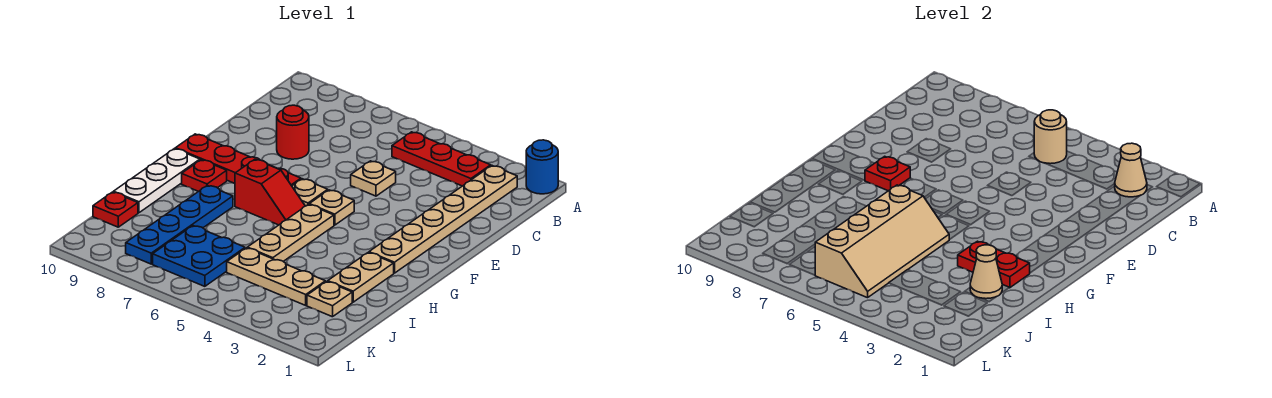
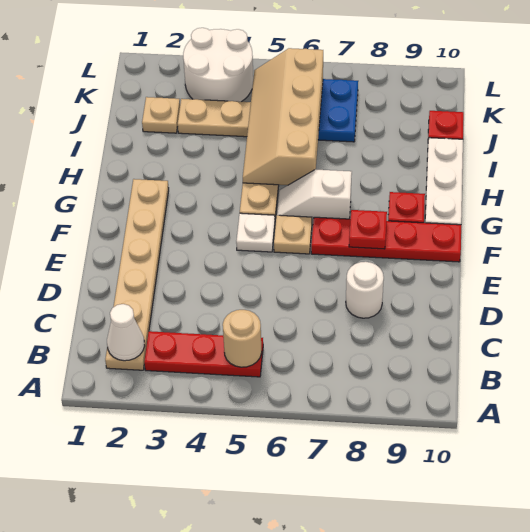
blue round brick A1 level 1 -> none
tan cone B2 level 2 -> white cone B2 level 2
tan plate D5 level 1 -> none
red round brick D8 level 1 -> white round brick D8 level 1
tan plate F5 level 1 -> white plate F5 level 1
red slope G6:G7 level 1 top 7 -> white slope G6:G7 level 1 top 7
tan plate H2:I2 level 1 -> none
red plate H2:H3 level 2 -> none
blue plate H8:K8 level 1 -> none
tan cone I2 level 2 -> none
none -> white round brick K3:L4 level 1

